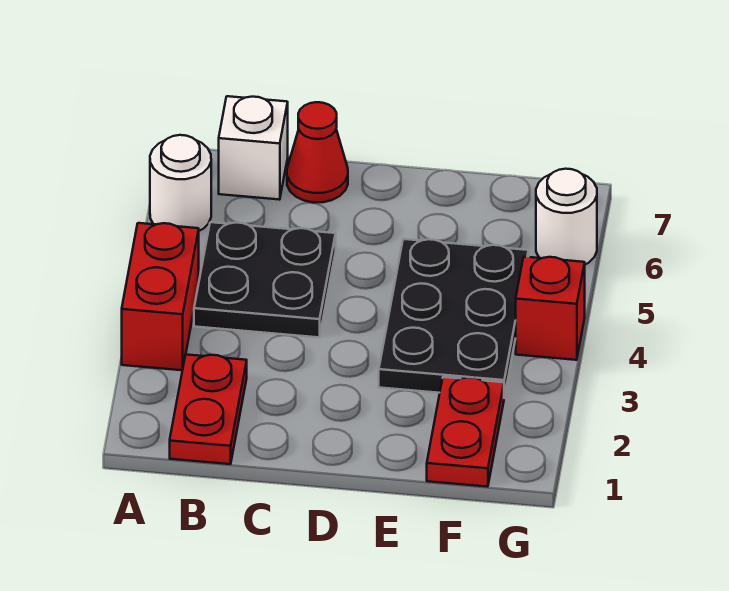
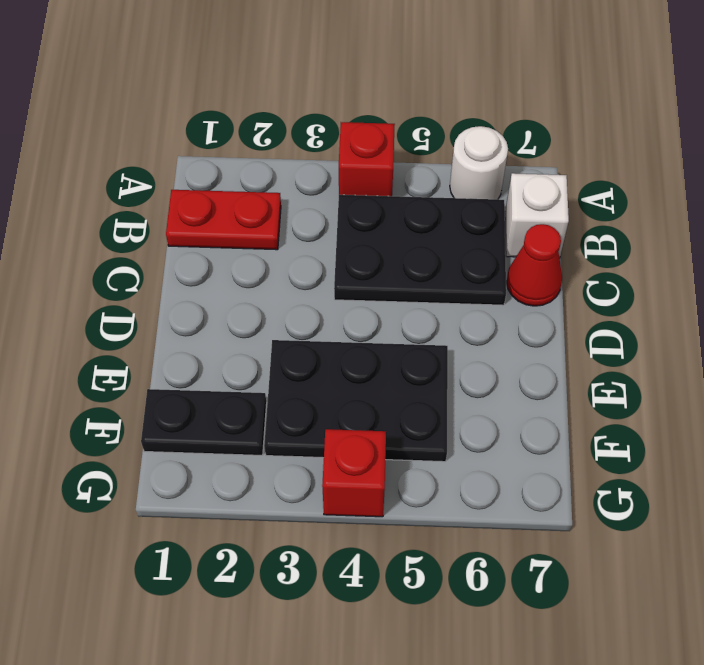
red brick A3:A4 level 1 -> red brick A4 level 1
black plate B4:C5 level 1 -> black plate B4:C6 level 1
red plate F1:F2 level 1 -> black plate F1:F2 level 1
white round brick G6 level 1 -> none

